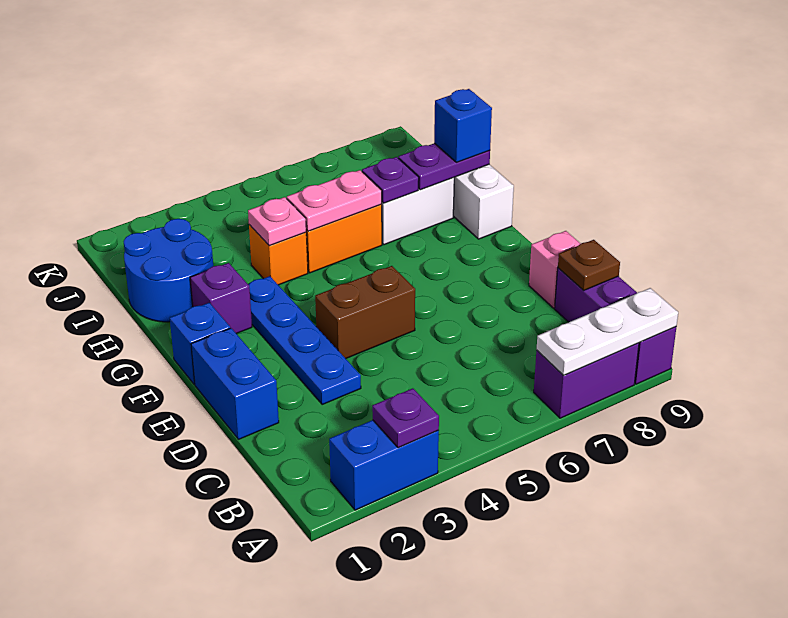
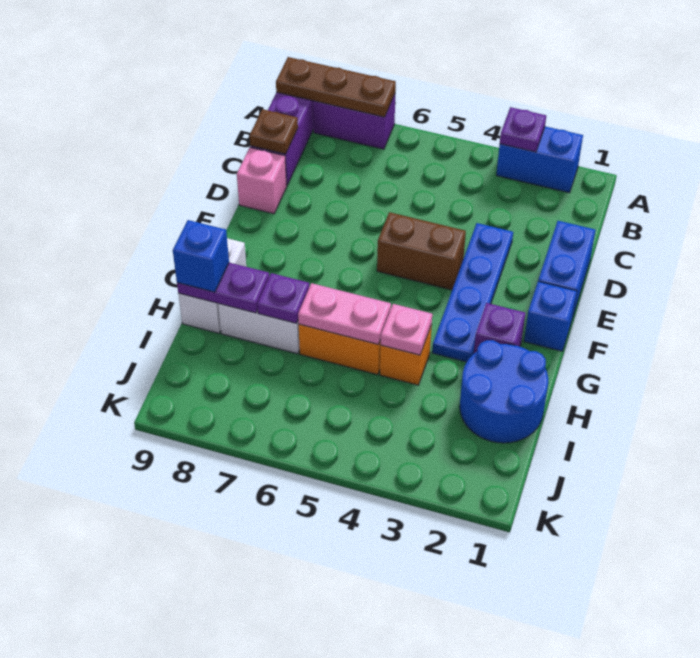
white plate A7:A9 level 2 -> brown plate A7:A9 level 2

